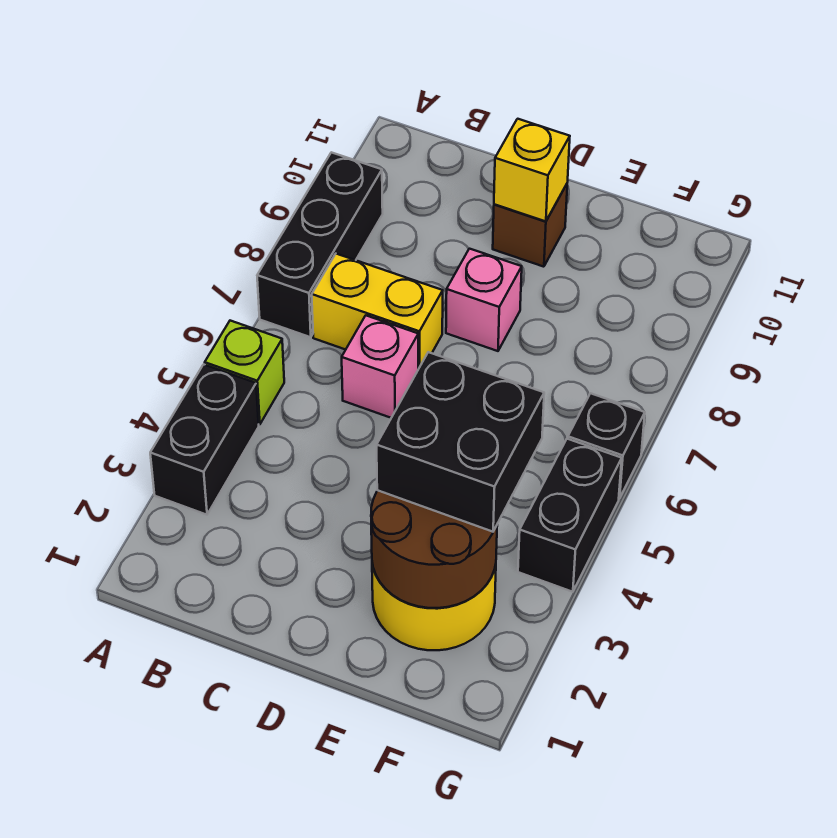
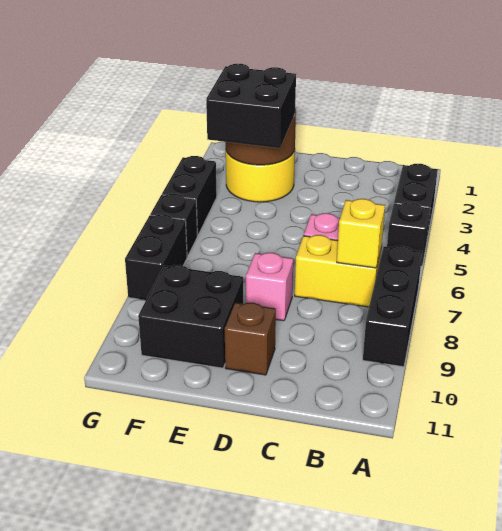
lime brick A5 level 1 -> black brick A5 level 1
yellow brick D10 level 2 -> yellow brick B7 level 2
none -> black brick E9:F10 level 1
none -> black brick G7:G8 level 1

